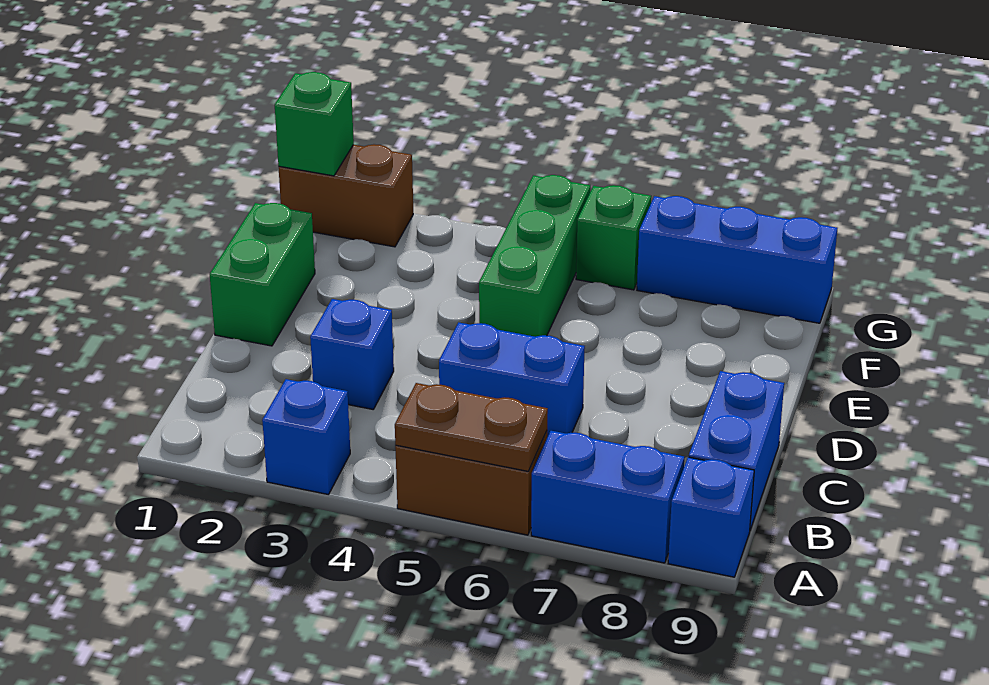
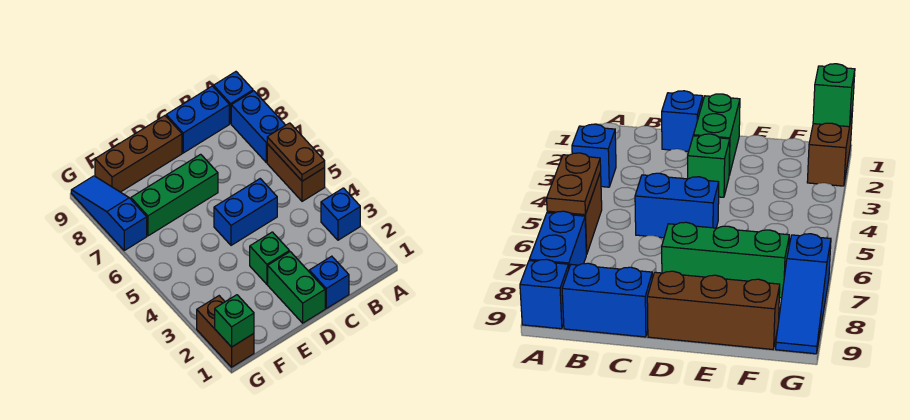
blue brick C3 level 1 -> blue brick C1 level 1
blue brick C5:C6 level 1 -> blue brick C5:D5 level 1
green brick D1:E1 level 1 -> green brick D1:D2 level 1
none -> brown brick D9:F9 level 1
green brick E5:G5 level 1 -> green brick D7:F7 level 1
green brick G6 level 1 -> green brick D3 level 1
blue brick G7:G9 level 1 -> blue slope G7:G9 level 1 top 7

